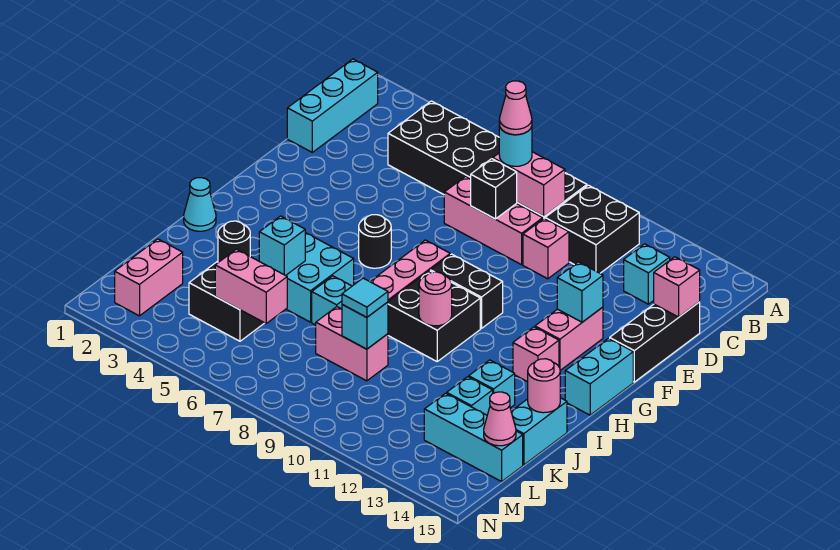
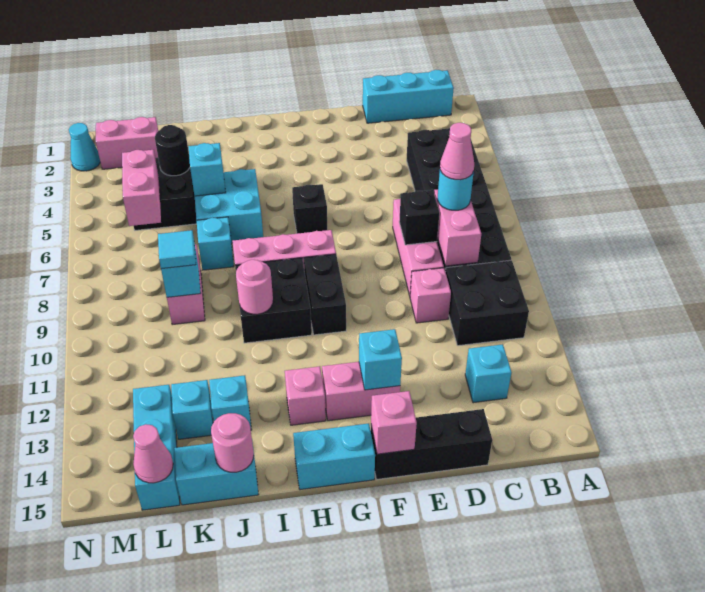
pink brick D15 level 2 -> pink brick F15 level 2
black round brick G6 level 1 -> black brick G6 level 1
cyan cone I1 level 1 -> cyan cone N2 level 1

